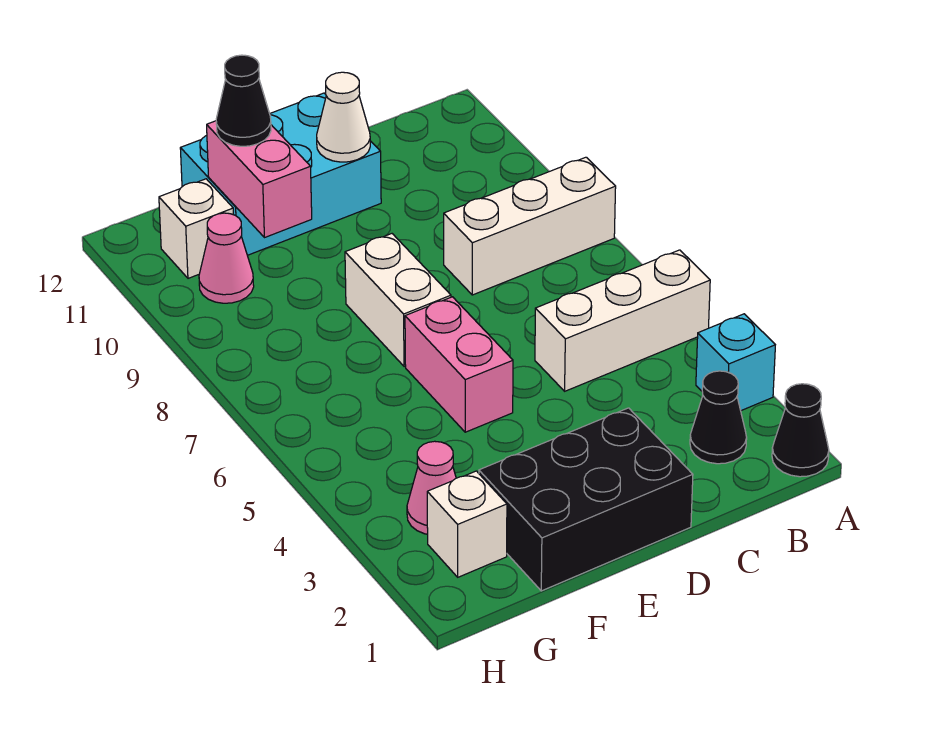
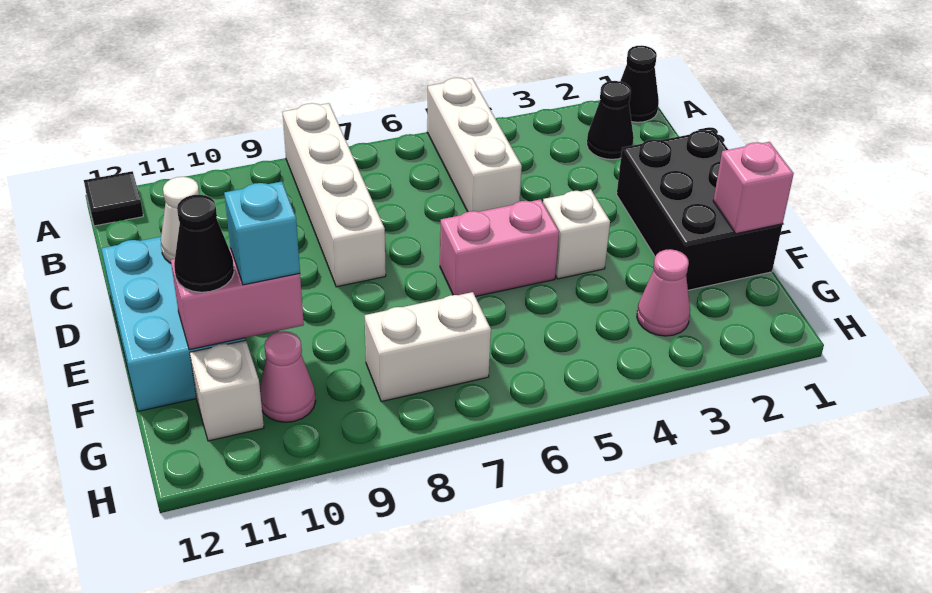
cyan brick A3 level 1 -> cyan brick F10 level 3
white brick A8:C8 level 1 -> white brick A8:D8 level 1
none -> black tile A12 level 1
white brick E7:E8 level 1 -> white brick G7:G8 level 1
none -> pink brick F1 level 2
white brick G2 level 1 -> white brick E4 level 1

